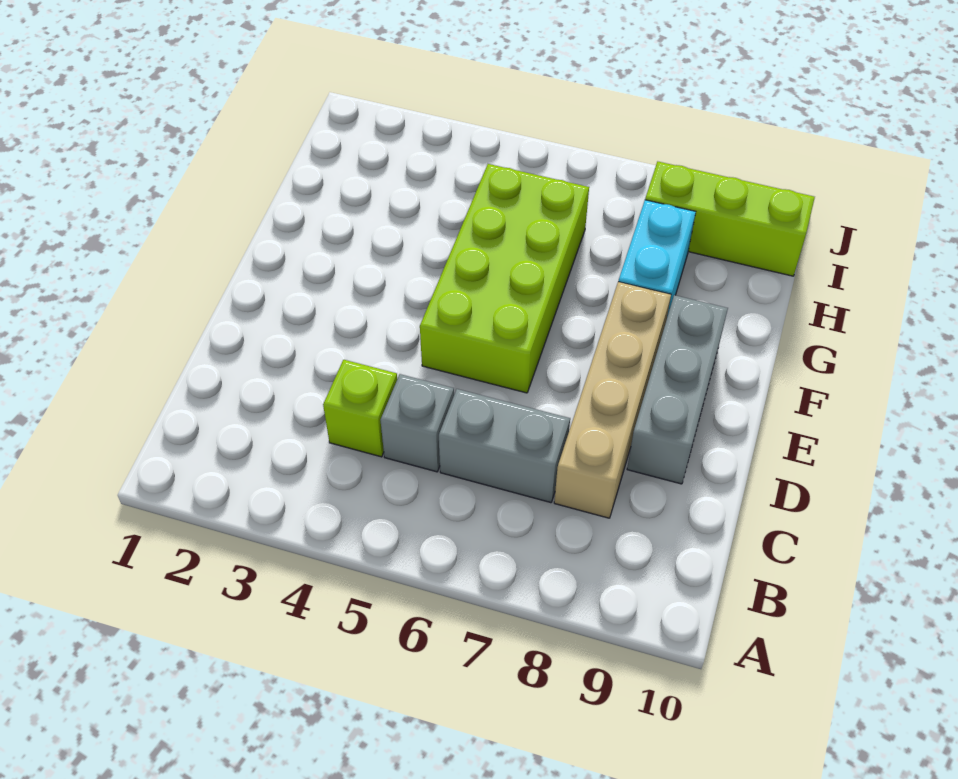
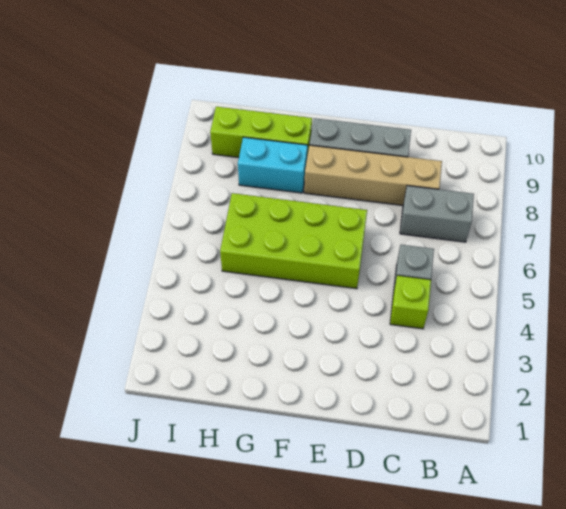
grey brick C6:C7 level 1 -> grey brick B7:C7 level 1
lime brick I8:I10 level 1 -> lime brick G9:I9 level 1

